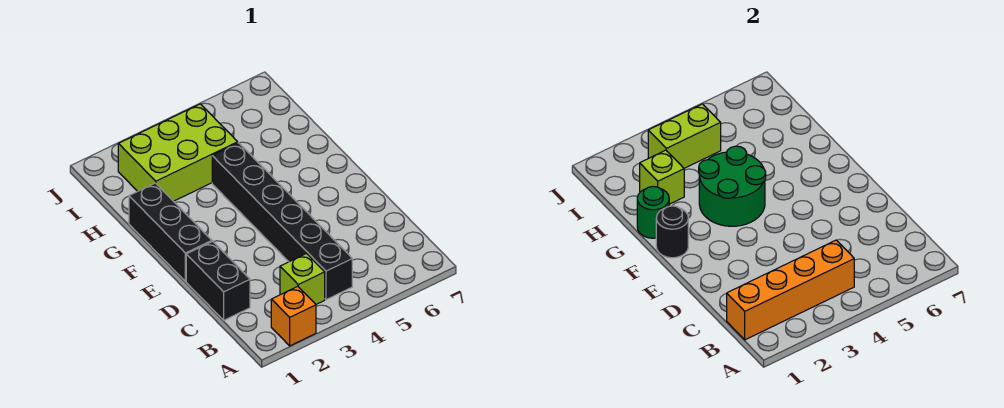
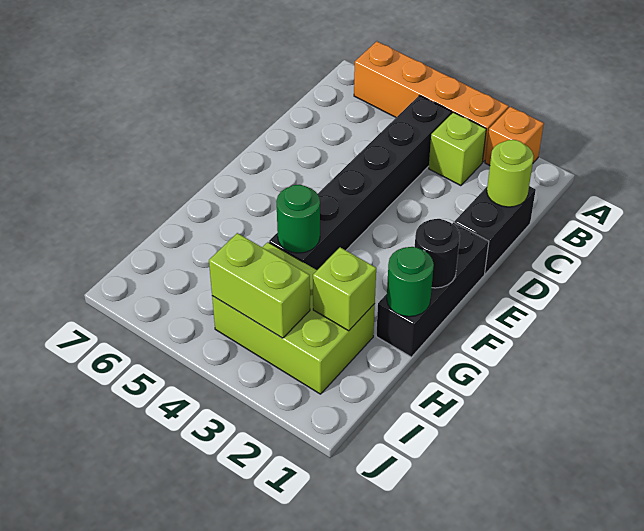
orange brick B1:B4 level 2 -> orange brick A3:A6 level 1
none -> lime round brick C1 level 2
green round brick F3:G4 level 2 -> green round brick G4 level 2

